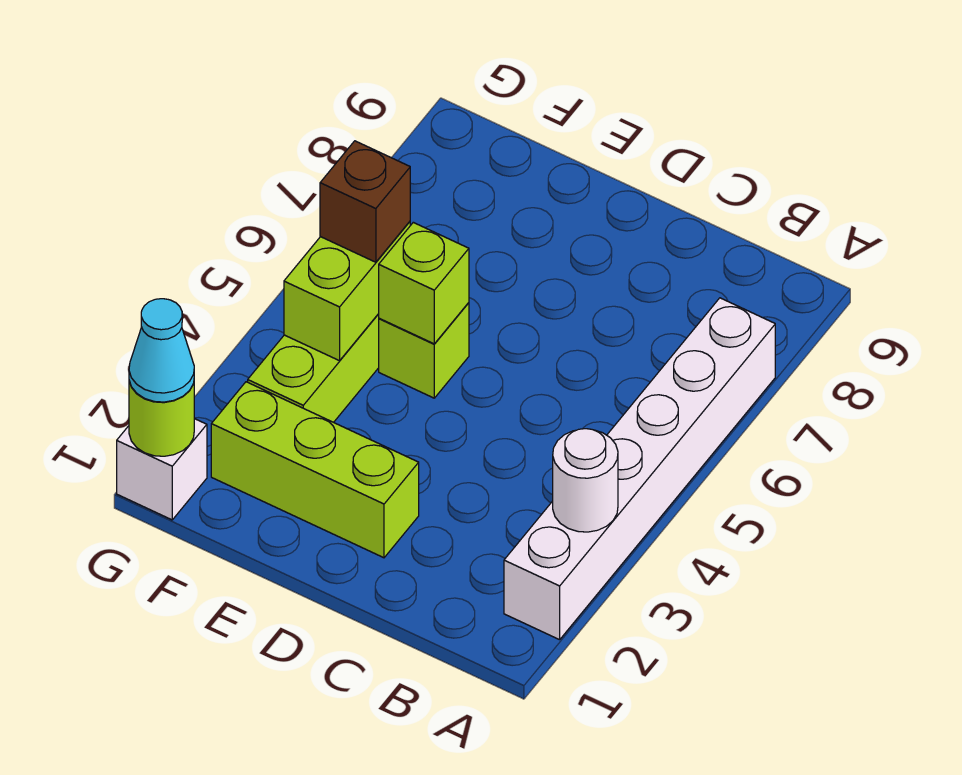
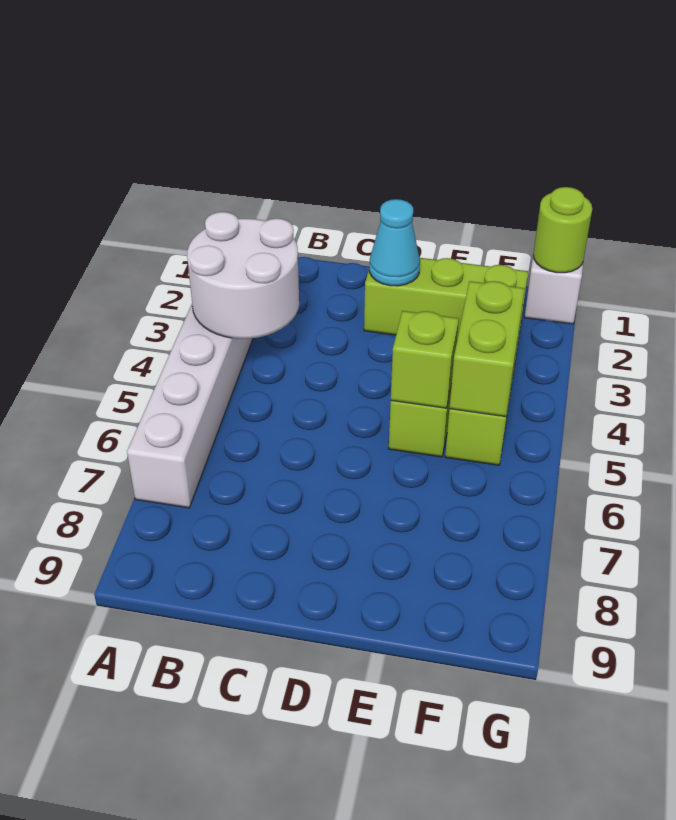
white round brick A3 level 2 -> white round brick A3:B4 level 2
brown brick F5 level 3 -> none
cyan cone G1 level 3 -> cyan cone D2 level 2

